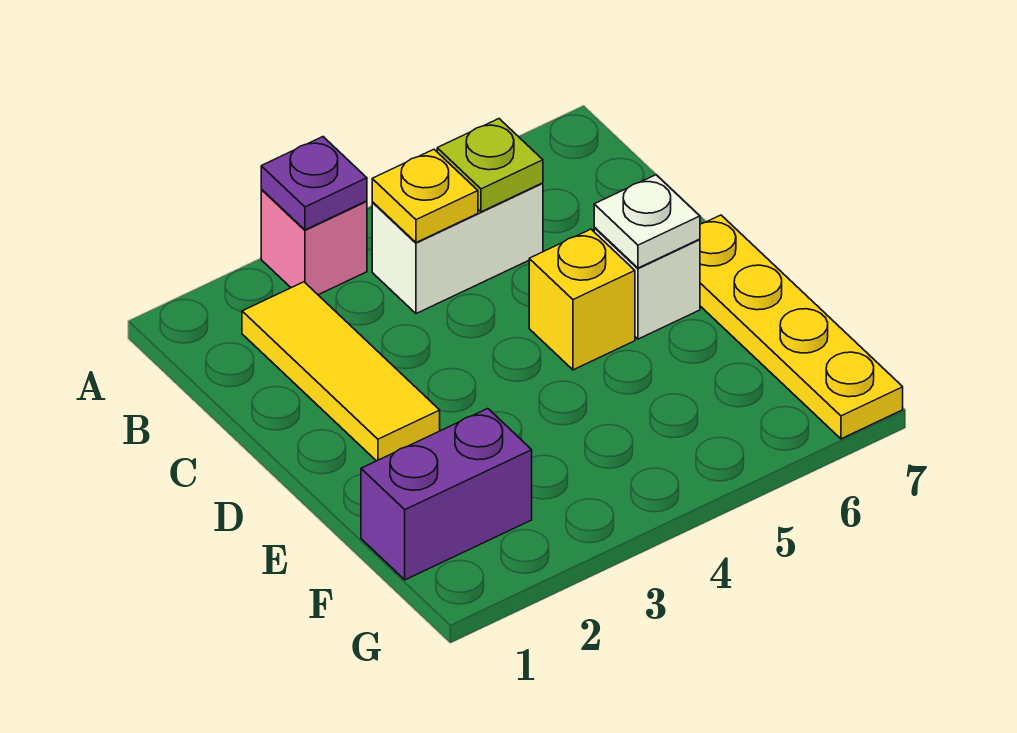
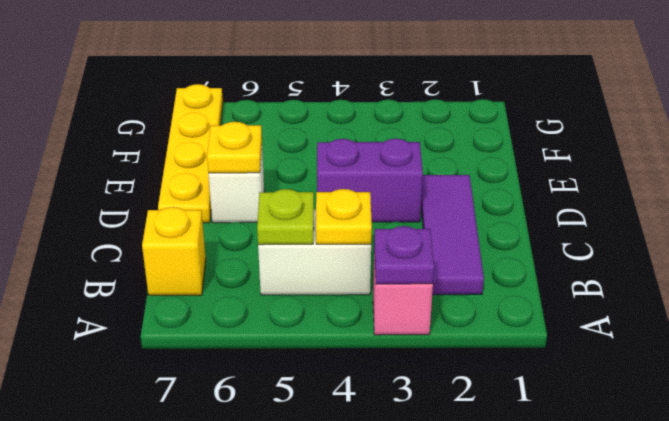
yellow tile B2:D2 level 1 -> purple tile B2:D2 level 1
yellow brick D5 level 1 -> yellow brick B7 level 1
white plate D6 level 2 -> yellow plate D6 level 2
purple brick F1:F2 level 1 -> purple brick D3:D4 level 1

